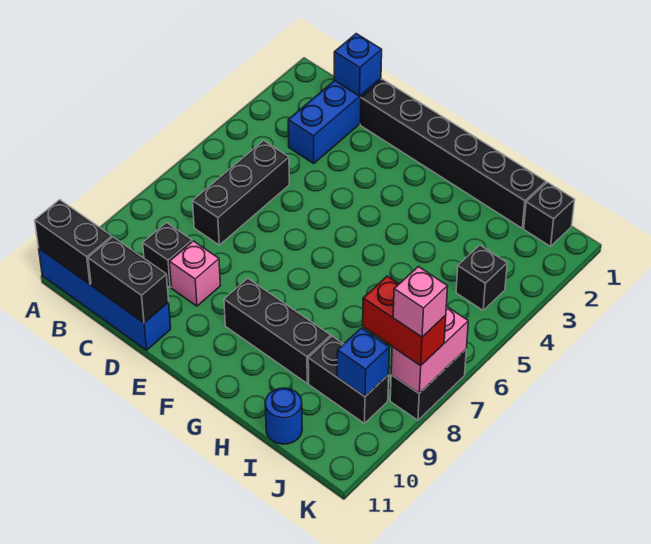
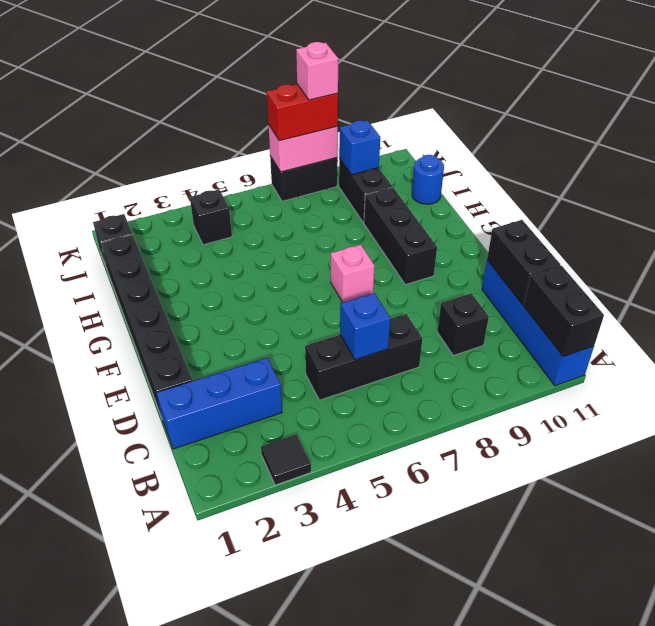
none -> black tile A3 level 1
blue brick C1 level 2 -> blue brick C6 level 2
pink brick D9 level 1 -> pink brick F7 level 1
red brick J8:K8 level 3 -> red brick K7:K8 level 3

